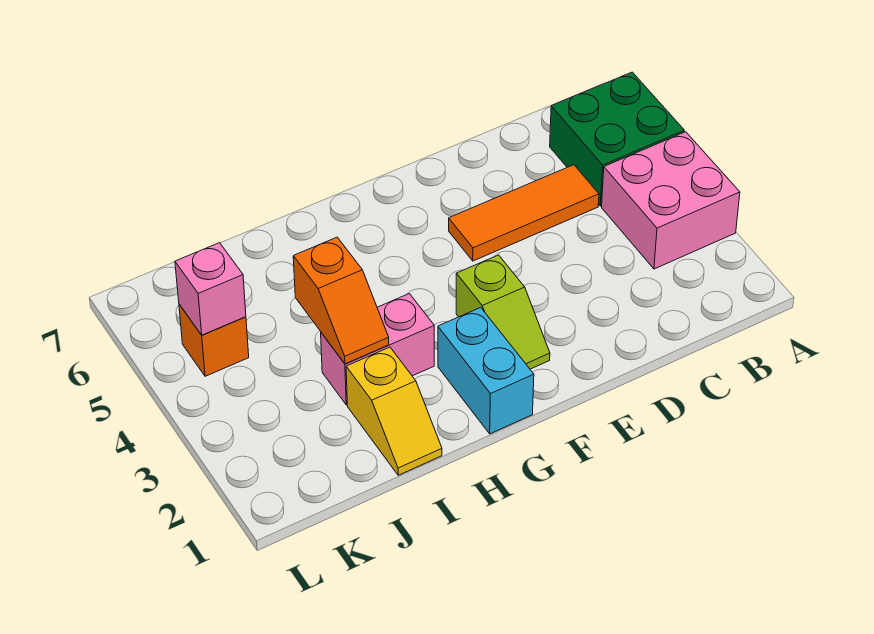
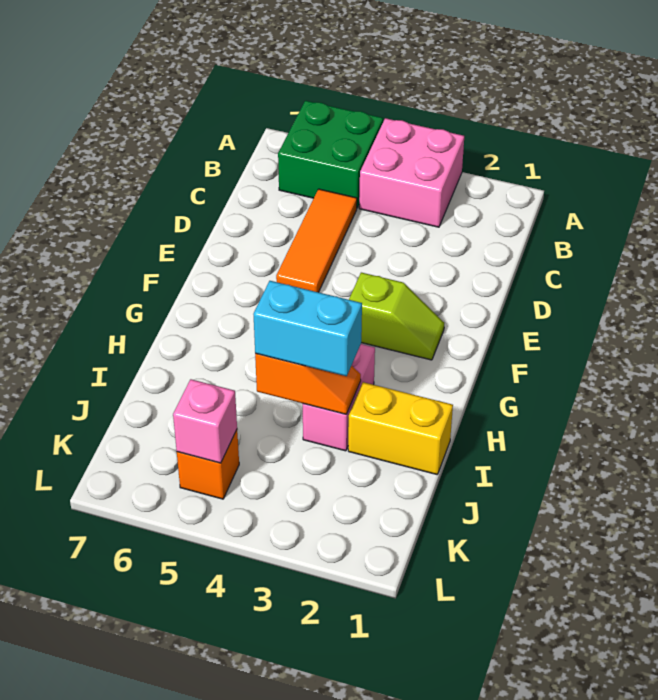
cyan brick G1:G2 level 1 -> cyan brick I3:I4 level 3
yellow slope I1:I2 level 1 top 2 -> yellow brick I1:I2 level 1

